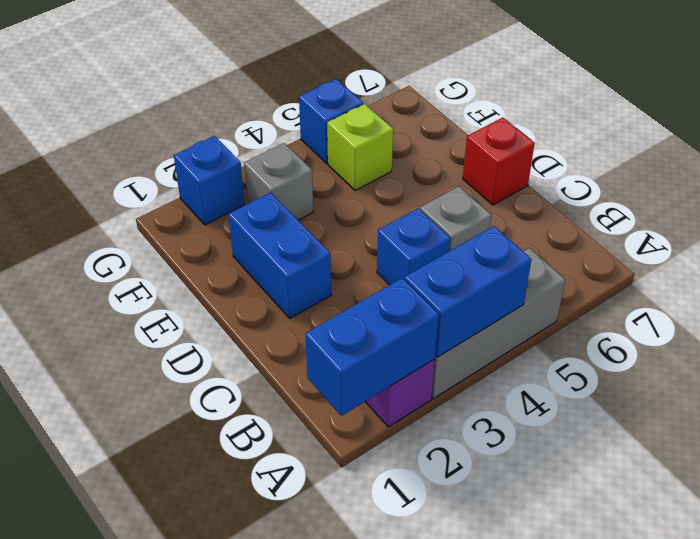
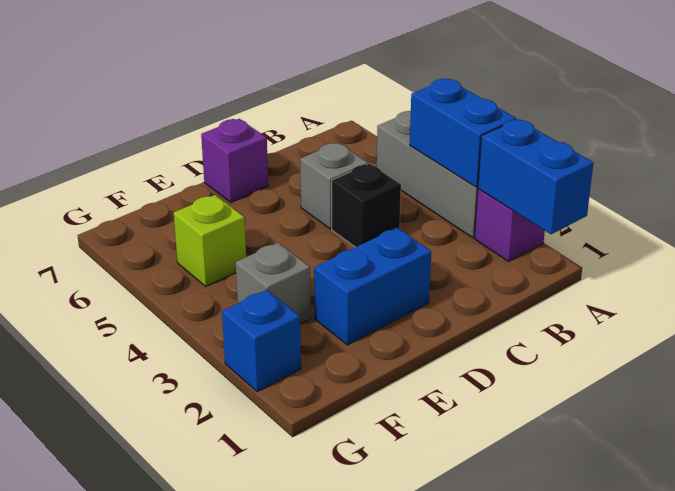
blue brick C4 level 1 -> black brick C4 level 1
red brick D7 level 1 -> purple brick D7 level 1
blue brick G5 level 1 -> none

